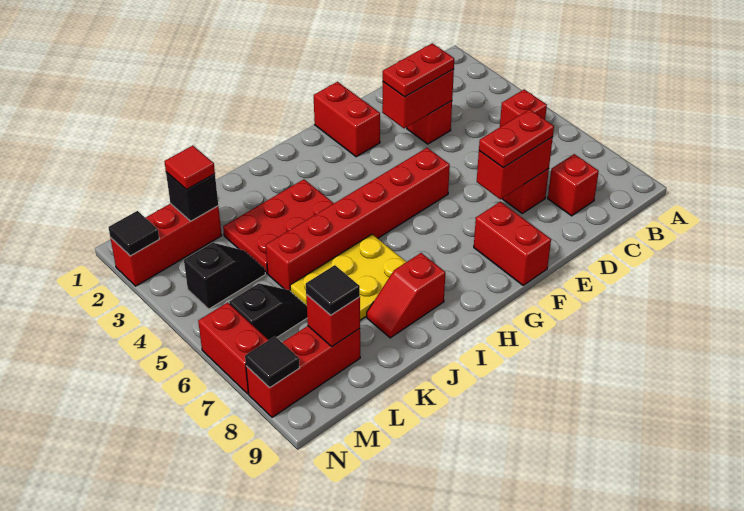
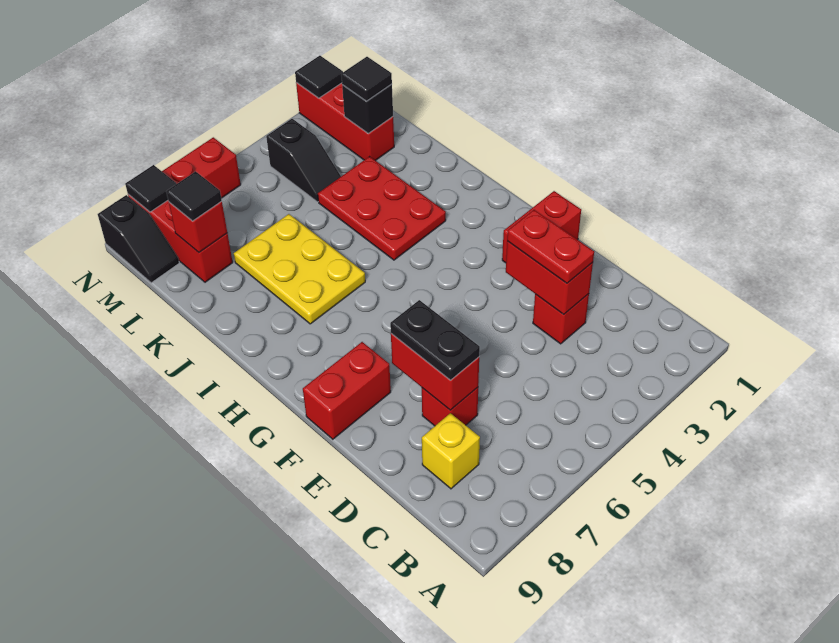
red brick B5 level 1 -> none
red brick C8 level 1 -> yellow brick C8 level 1
red plate D7:E7 level 3 -> black plate D7:E7 level 3
red brick F5:K5 level 1 -> none
red slope I8:J8 level 1 top I -> none
red tile L2 level 3 -> black tile L2 level 3
black slope L6:M6 level 1 top M -> black slope M9:N9 level 1 top N

